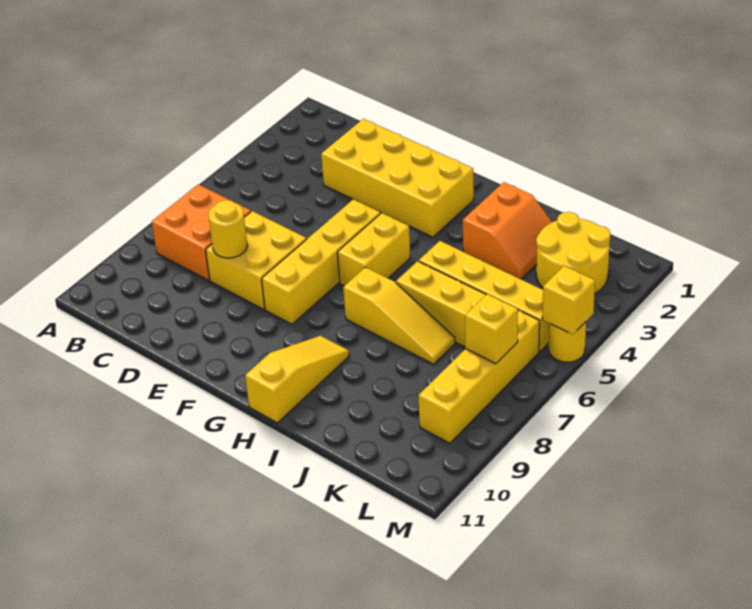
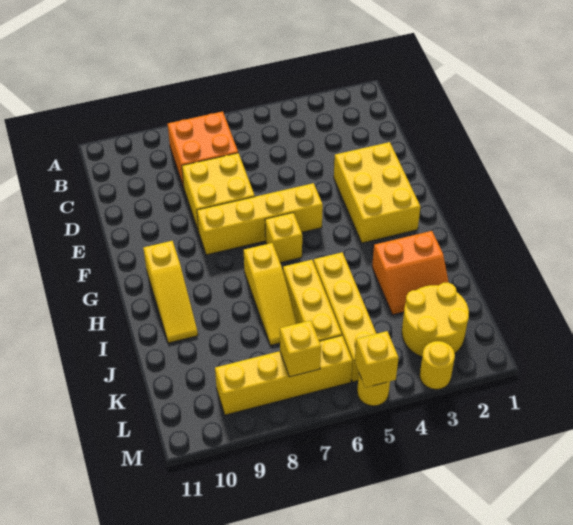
yellow brick D2:G3 level 1 -> yellow brick E2:G3 level 1
yellow round brick D8 level 2 -> yellow round brick M3 level 1
yellow brick G5:G6 level 1 -> yellow brick G6 level 1
yellow slope H9:H11 level 1 top 11 -> yellow slope G10:I10 level 1 top G

